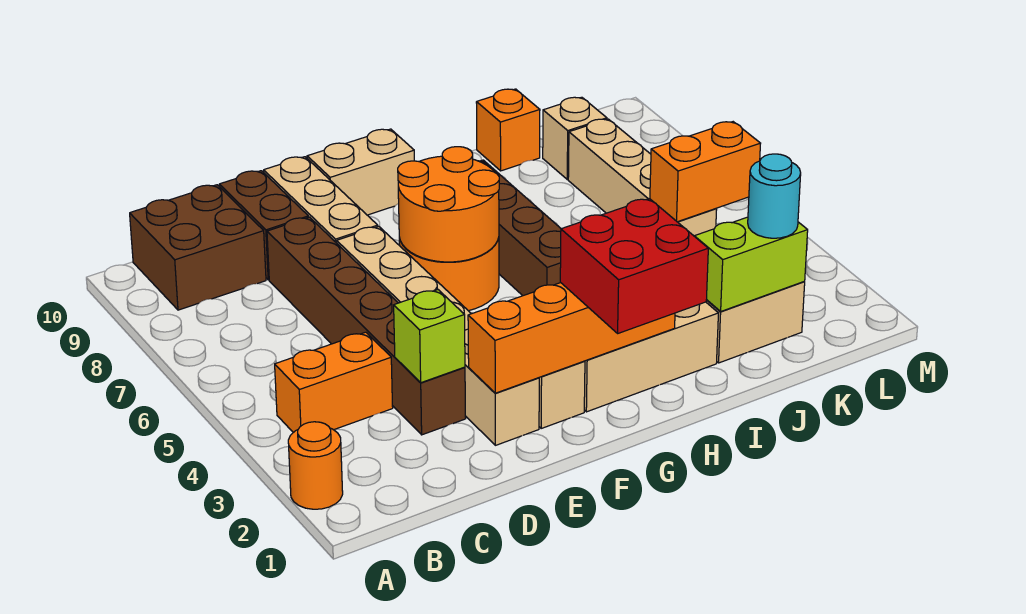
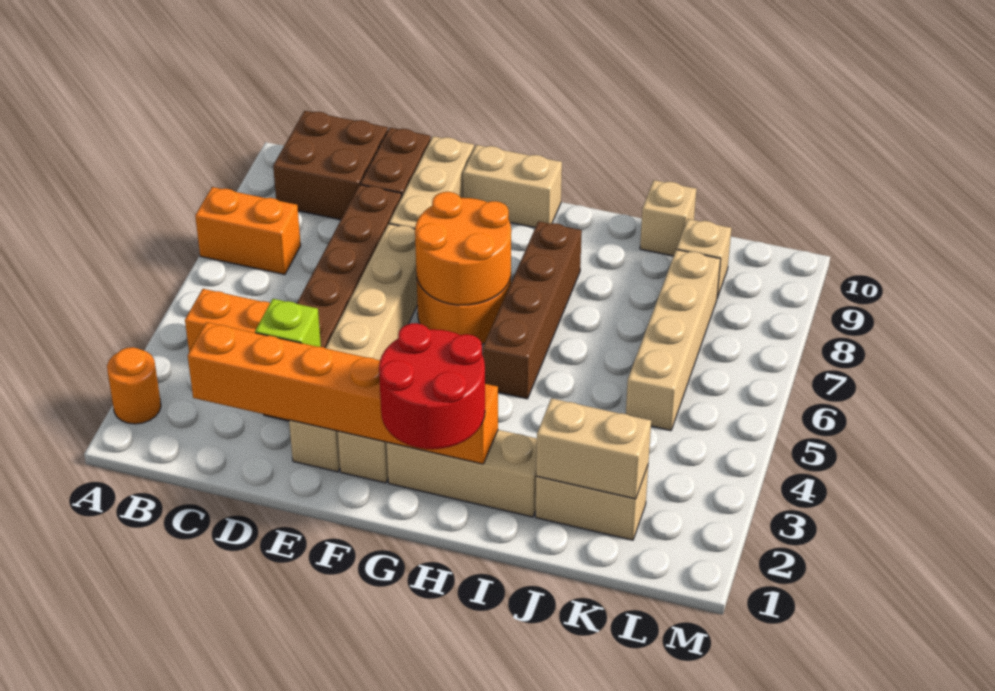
orange brick E2:H2 level 2 -> orange brick C2:H2 level 2
red brick G1:H2 level 3 -> red round brick G1:H2 level 3
lime brick J2:K2 level 2 -> tan brick J2:K2 level 2
orange brick J10 level 1 -> tan brick J10 level 1
cyan round brick K2 level 3 -> none
orange brick K5:L5 level 2 -> orange brick A7:B7 level 1

